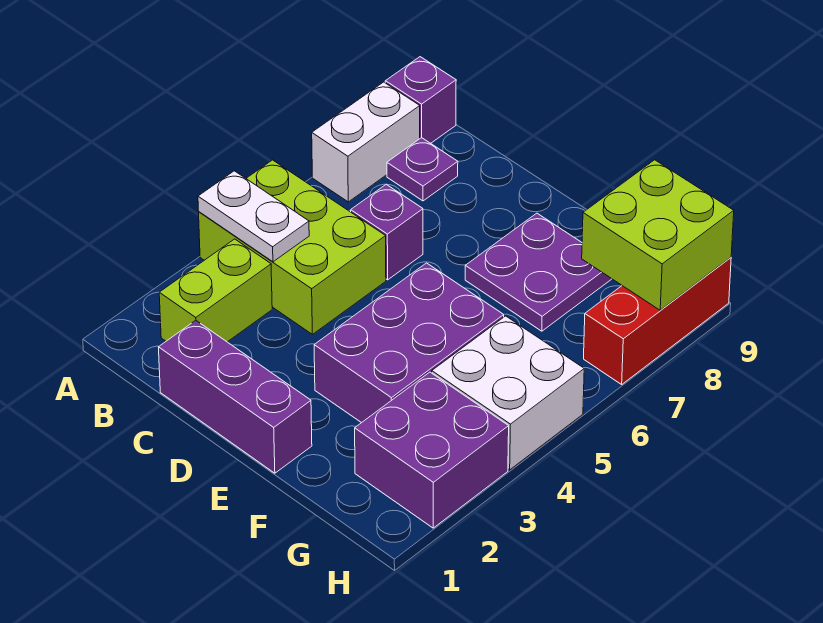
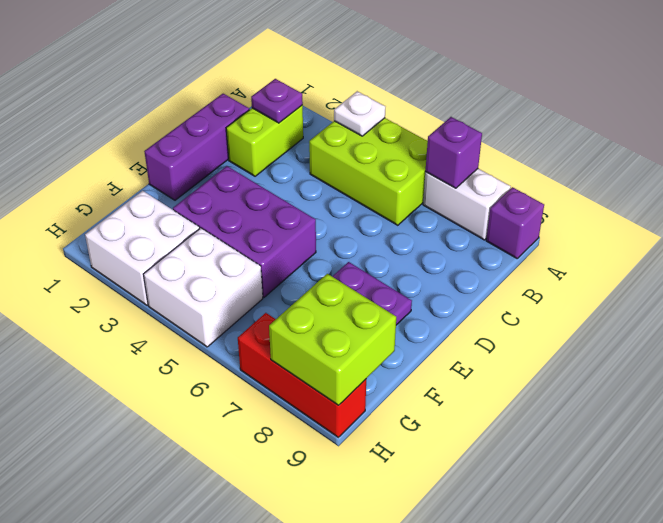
lime brick A4:C5 level 1 -> lime brick A4:B6 level 1
white plate A4:B4 level 2 -> white plate A4 level 2
lime brick B2:B3 level 1 -> lime brick B2:C2 level 1
purple plate B8 level 1 -> purple plate B2 level 2
purple brick C6 level 1 -> purple brick A7 level 2
purple brick G2:H3 level 1 -> white brick G2:H3 level 1

